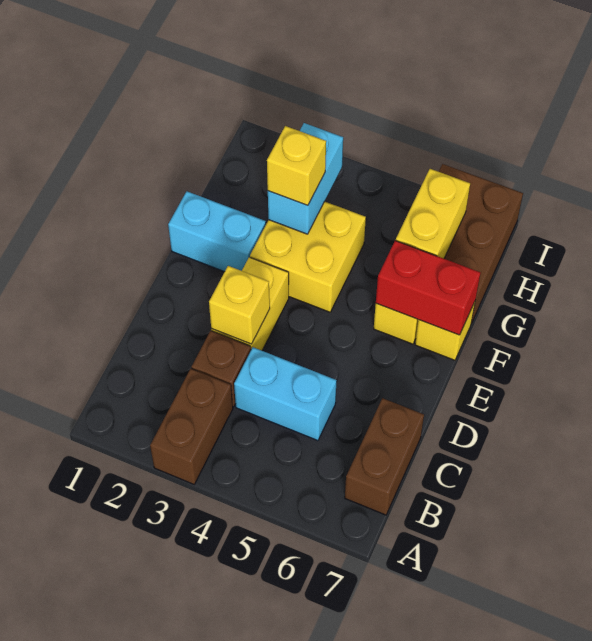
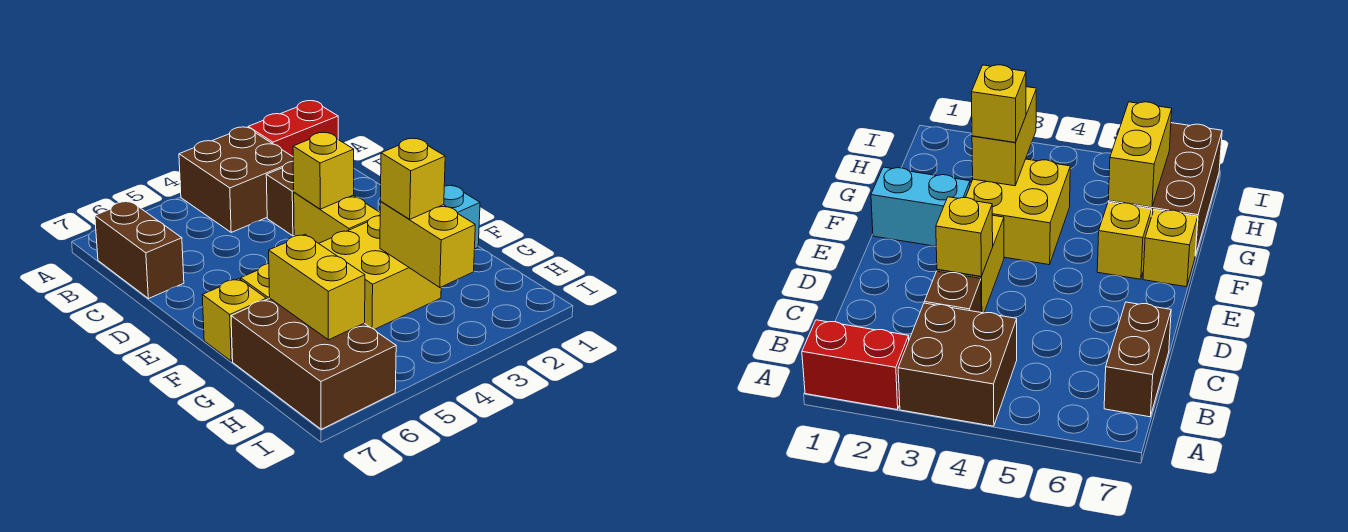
brown brick A3:B3 level 1 -> brown brick A3:B4 level 1
cyan brick C4:C5 level 1 -> none
red brick F6:F7 level 2 -> red brick A1:A2 level 1
cyan brick G3:H3 level 2 -> yellow brick G3:H3 level 2

